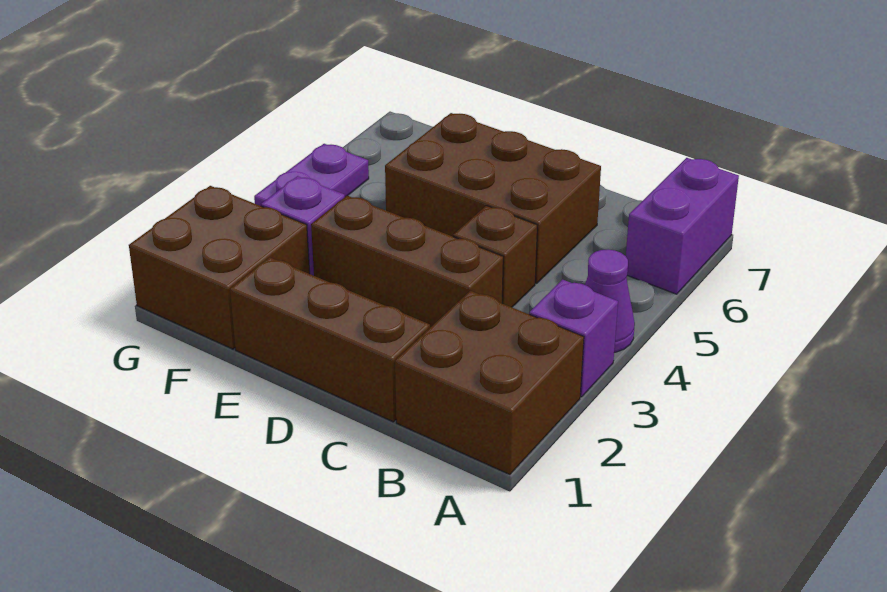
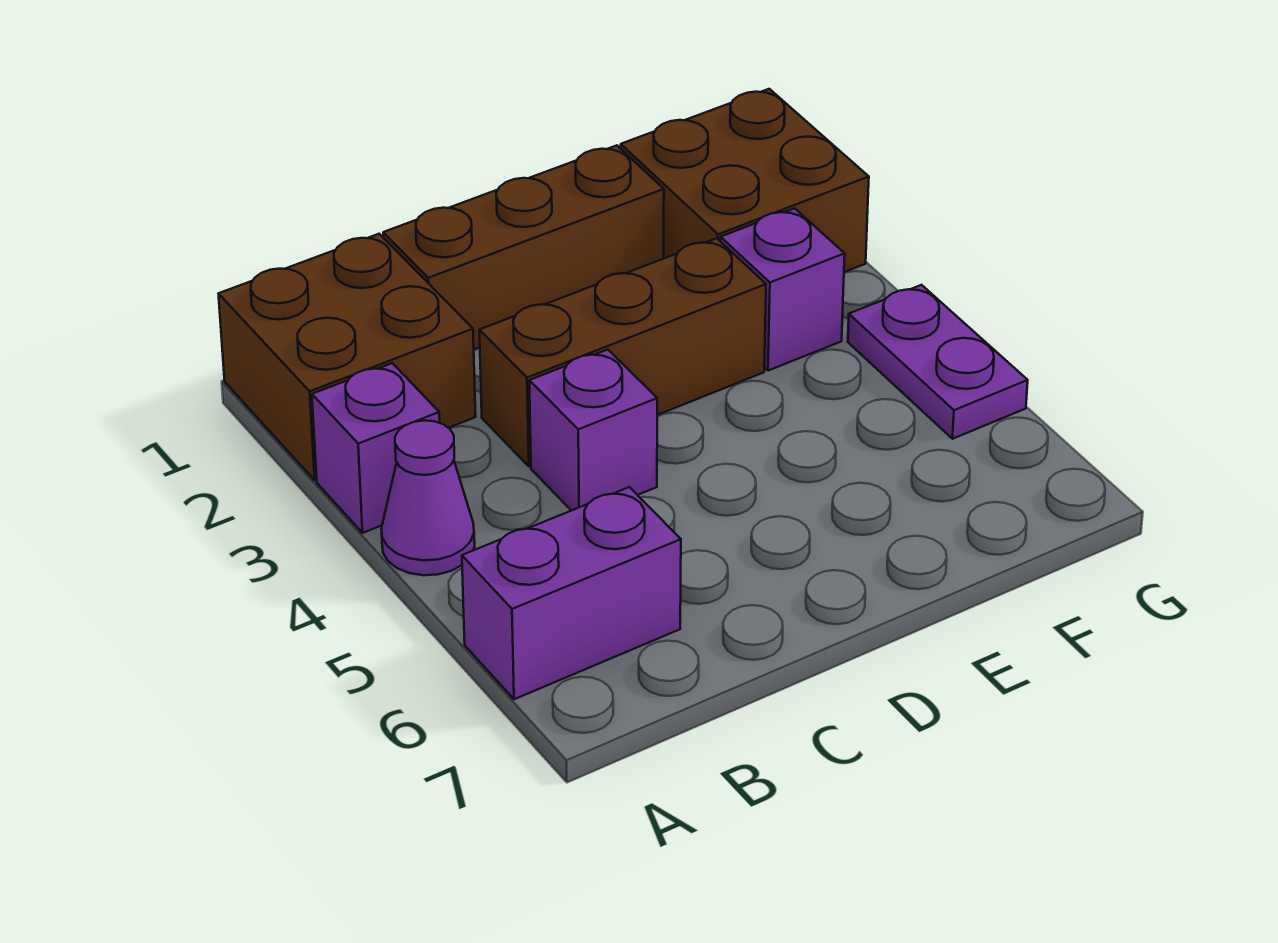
purple brick A6:A7 level 1 -> purple brick A6:B6 level 1
brown brick C4 level 1 -> purple brick C4 level 1
brown brick C5:E6 level 1 -> none

